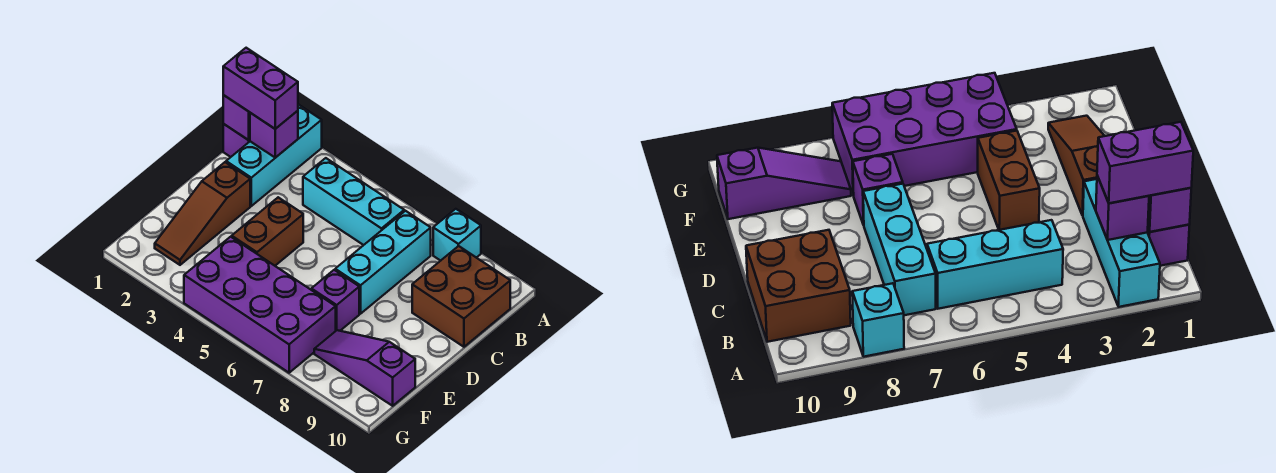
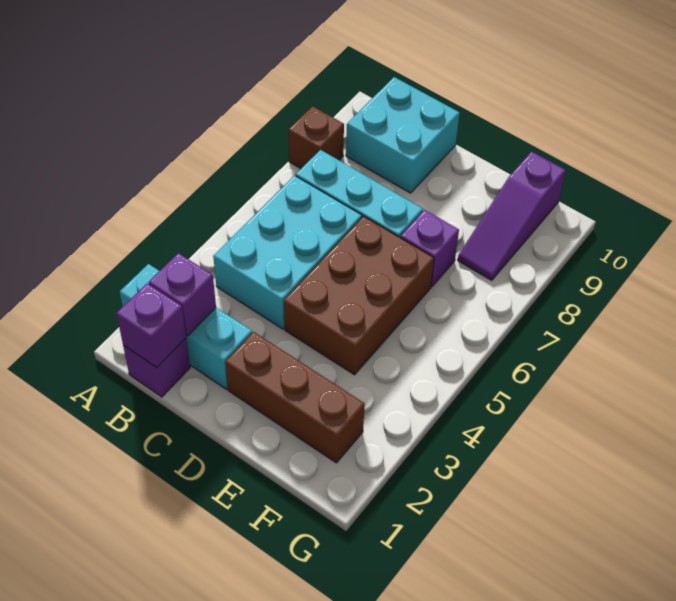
cyan brick A8 level 1 -> brown brick A8 level 1
purple brick B1:B2 level 3 -> none
cyan brick B4:B6 level 1 -> cyan brick B4:C6 level 1
brown brick B9:C10 level 1 -> cyan brick B9:C10 level 1
brown slope D2:F2 level 1 top D -> brown brick D2:F2 level 1
brown brick D4:E4 level 1 -> brown brick D4:E6 level 1
purple brick F4:G7 level 1 -> none

